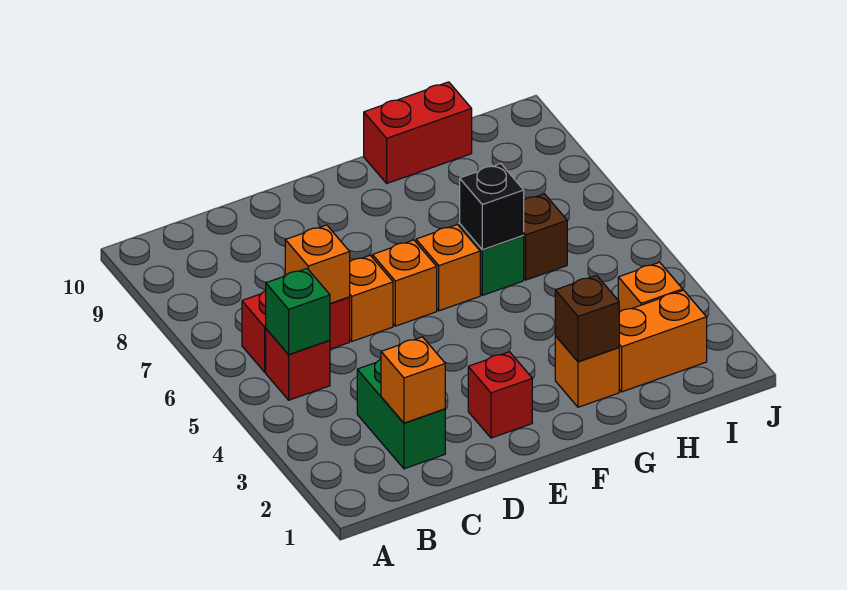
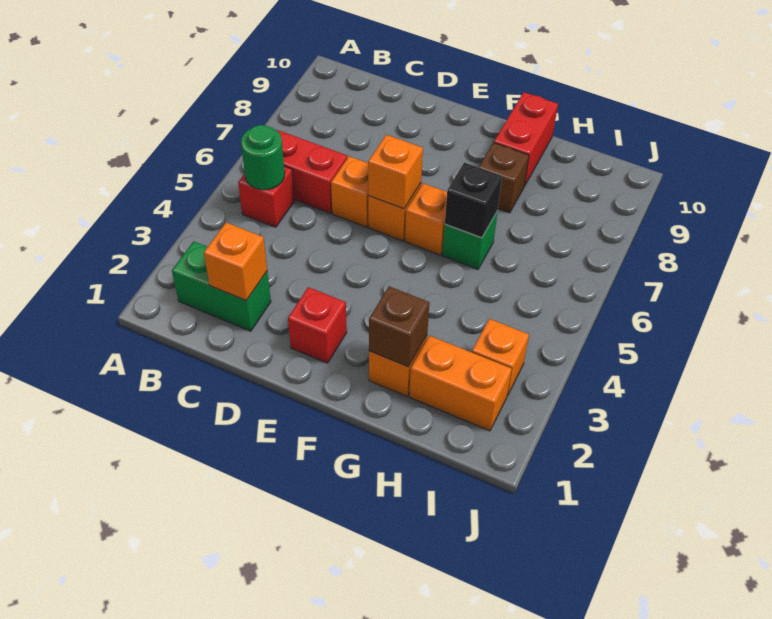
green brick B5 level 2 -> green round brick B5 level 2
green brick C2:C3 level 1 -> green brick B2:C2 level 1
orange brick C6 level 2 -> orange brick E6 level 2
red brick G10:H10 level 1 -> red brick G9:G10 level 1
brown brick H6 level 1 -> brown brick G8 level 1

